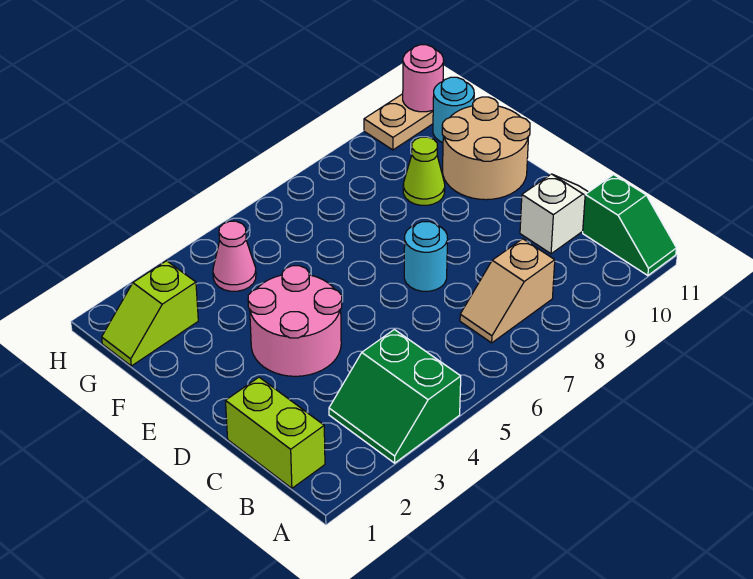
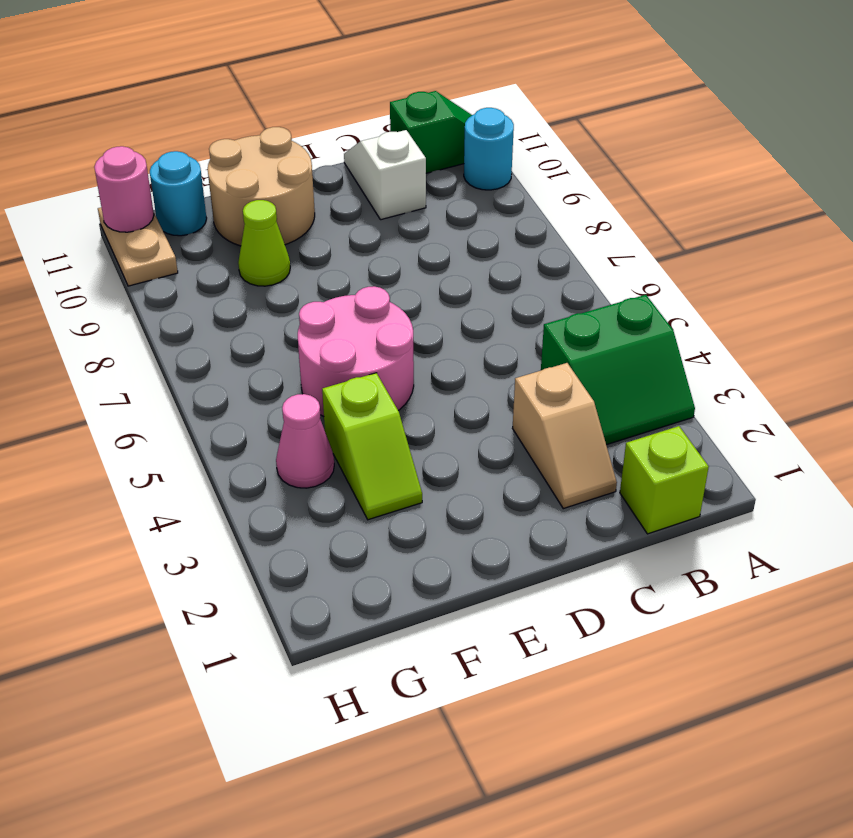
lime brick B1:C1 level 1 -> lime brick B1 level 1
tan slope B7:B8 level 1 top 8 -> tan slope C2:C3 level 1 top 3
pink round brick D3:E4 level 1 -> pink round brick E5:F6 level 1
cyan round brick D7 level 1 -> cyan round brick A10 level 1
lime slope G1:G2 level 1 top 2 -> lime slope F3:F4 level 1 top 4

